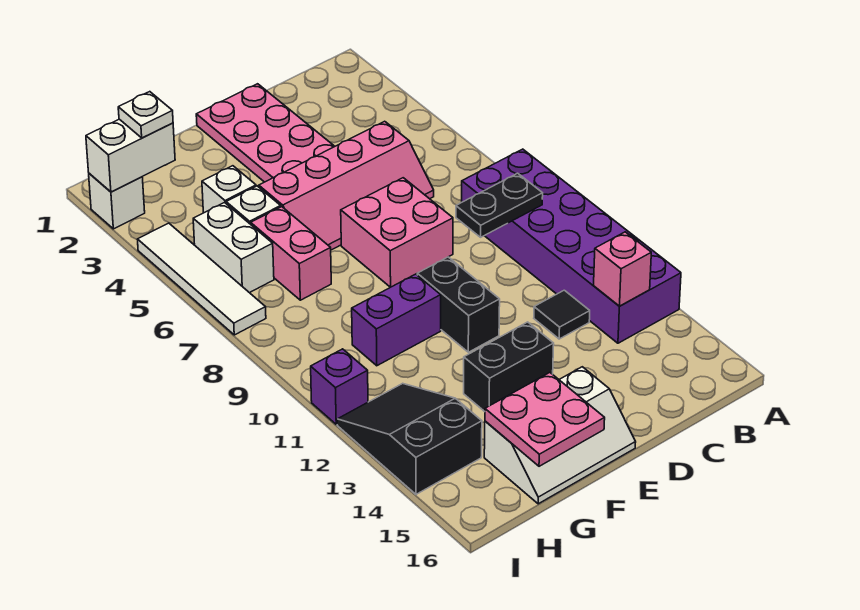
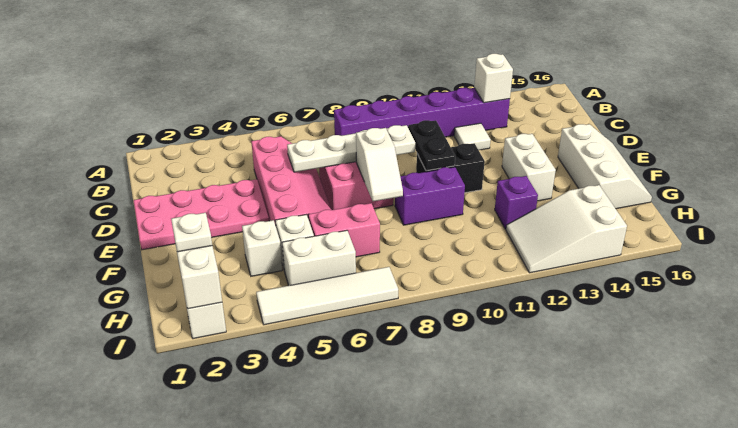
purple brick A8:B13 level 1 -> purple brick B8:B13 level 1
black plate B9:C9 level 2 -> black plate D10:E10 level 2
pink brick B13 level 2 -> white brick B13 level 2
black tile C12 level 1 -> white tile C12 level 1
none -> white plate D6:D9 level 2
none -> white slope E8:F8 level 2 top E
black brick E13:F13 level 1 -> white brick E13:F13 level 1
purple brick F10:G10 level 1 -> purple brick F9:F10 level 1
pink plate F15:G16 level 2 -> none
black slope H12:I14 level 1 top 14 -> white slope H12:I14 level 1 top 14
purple brick I11 level 1 -> purple brick G12 level 1

